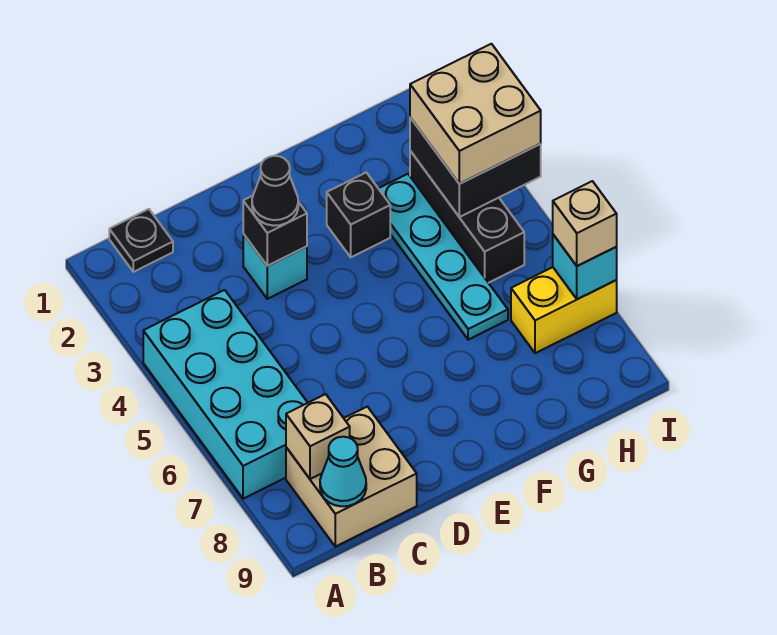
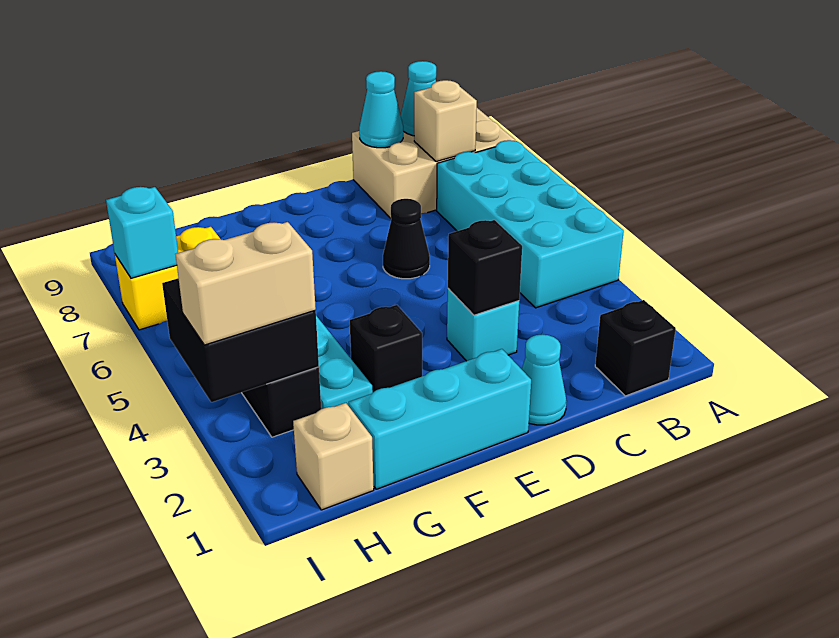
black plate B1 level 1 -> black brick B1 level 1
tan brick B8:C9 level 1 -> tan brick A8:C9 level 1
none -> cyan cone C9 level 2
none -> cyan cone D1 level 1
black cone D3 level 3 -> black cone D6 level 1
none -> cyan brick E1:G1 level 1
tan brick H3:I4 level 3 -> tan brick H3:I3 level 3
tan brick I7 level 3 -> tan brick H1 level 1

